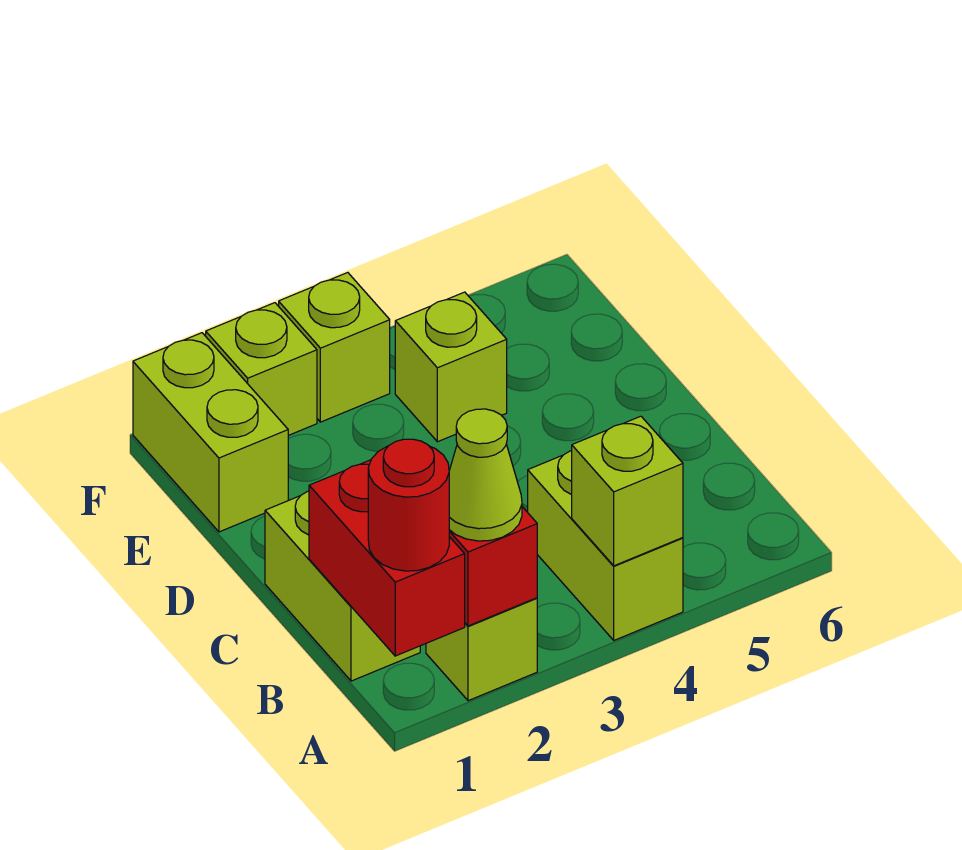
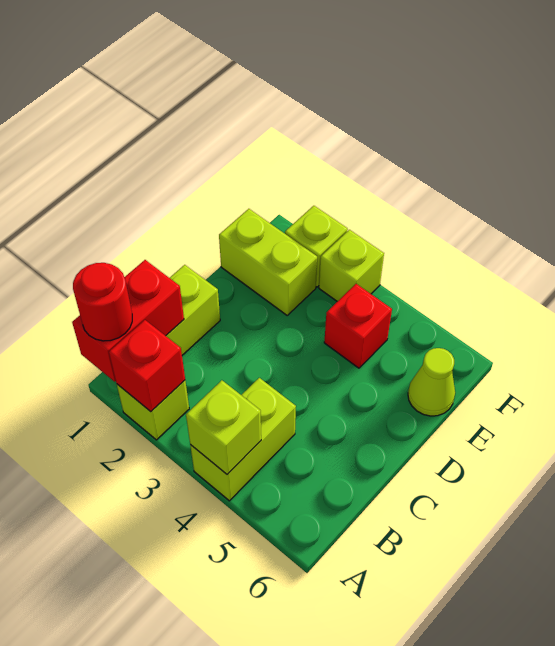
lime cone A2 level 3 -> lime cone E6 level 1
lime brick E1:F1 level 1 -> lime brick E1:E2 level 1
lime brick E4 level 1 -> red brick E4 level 1

